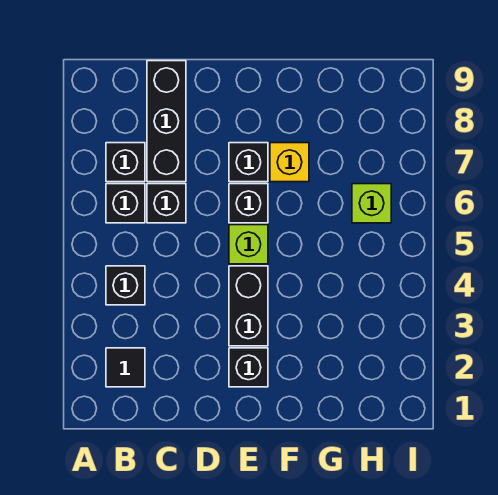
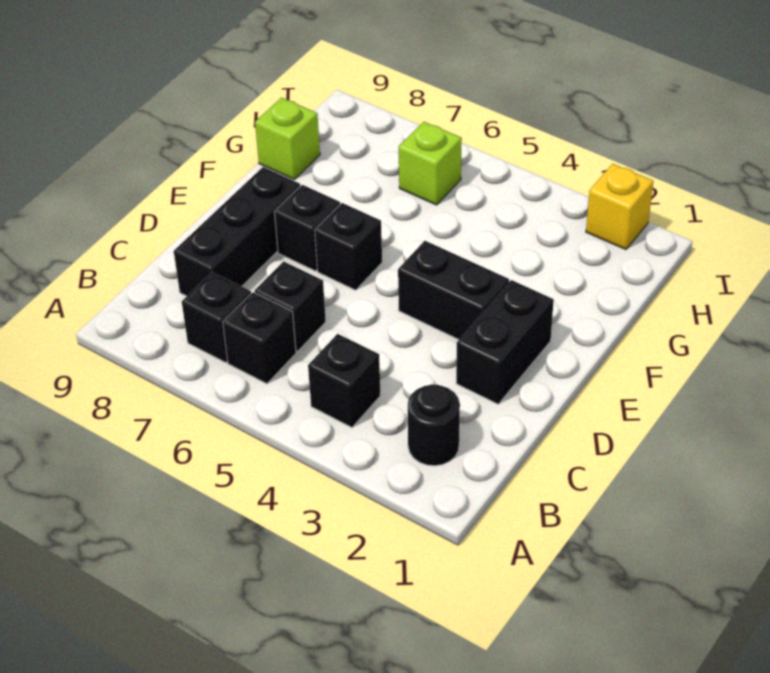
black tile B2 level 1 -> black round brick B2 level 1
black brick C7:C9 level 1 -> black brick C8:E8 level 1
black brick E2 level 1 -> black brick D2:E2 level 1
lime brick E5 level 1 -> lime brick G9 level 1
yellow brick F7 level 1 -> yellow brick I2 level 1

